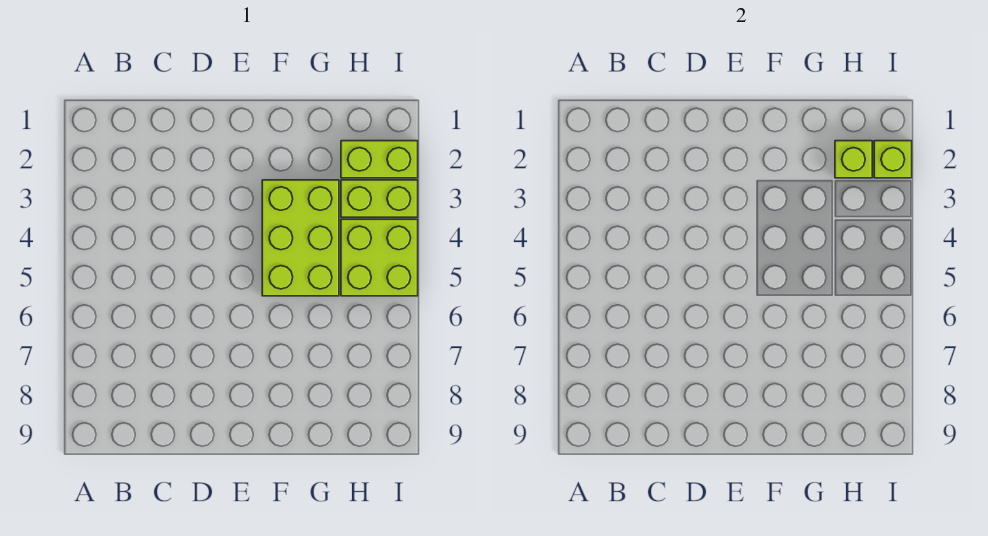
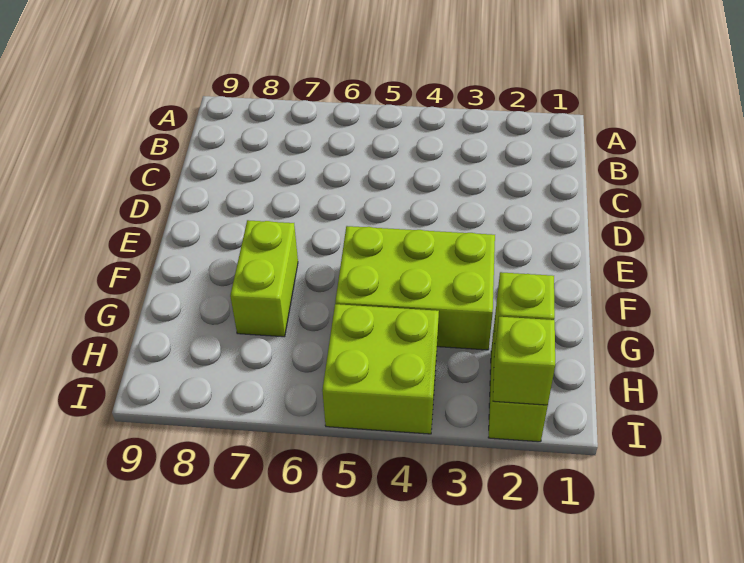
lime brick H3:I3 level 1 -> lime brick F7:G7 level 1

